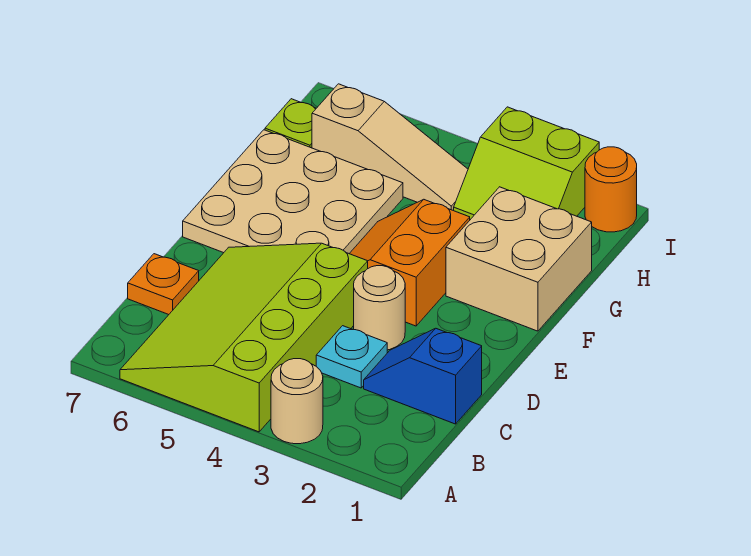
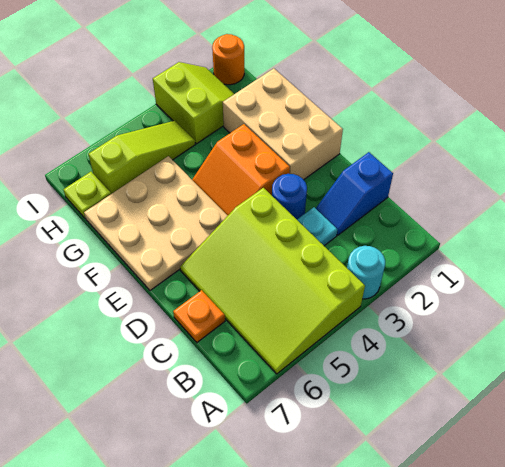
tan round brick A3 level 1 -> cyan round brick A3 level 1
tan round brick D3 level 1 -> blue round brick D3 level 1
tan brick F1:G2 level 1 -> tan brick E1:G2 level 1
lime slope H2:I3 level 1 top I -> lime slope H2:I3 level 1 top 3
tan slope H4:H6 level 1 top 6 -> lime slope H4:H6 level 1 top 6

